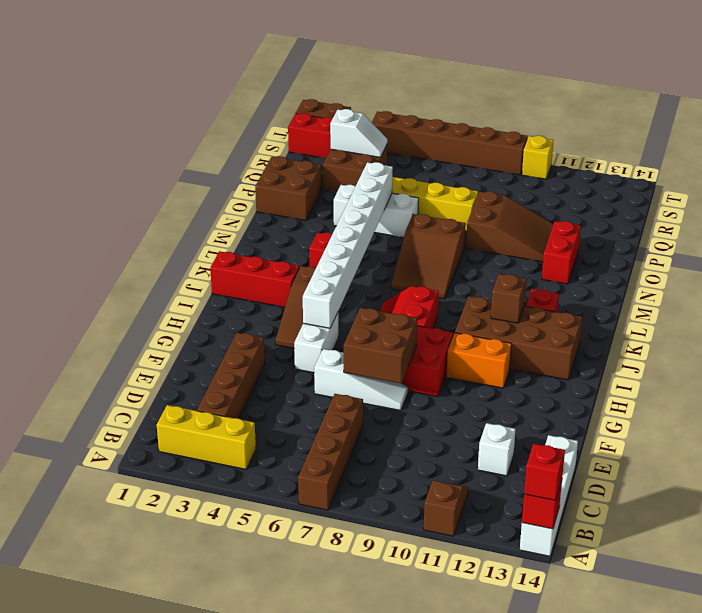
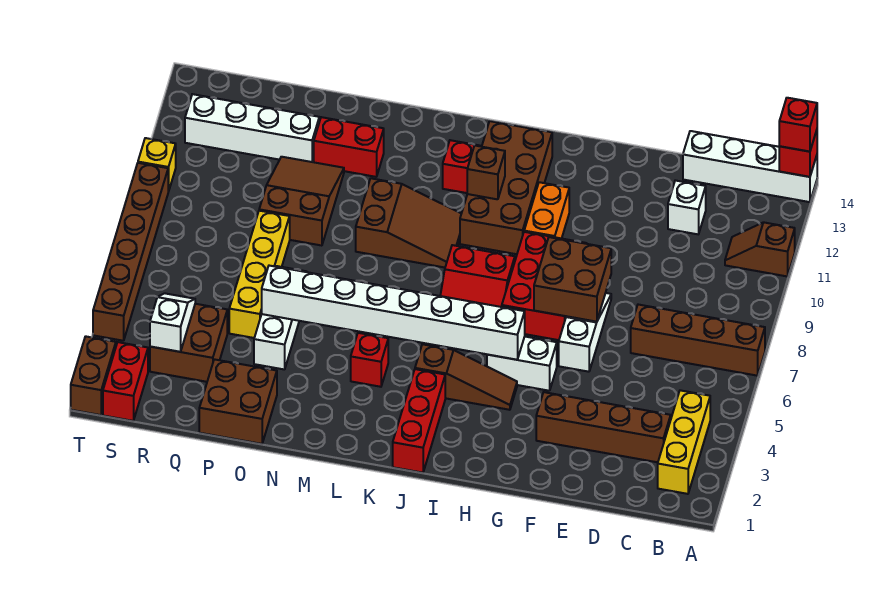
brown slope L7:N8 level 1 top N -> brown slope K9:M10 level 1 top M
none -> white brick P12:S12 level 1

